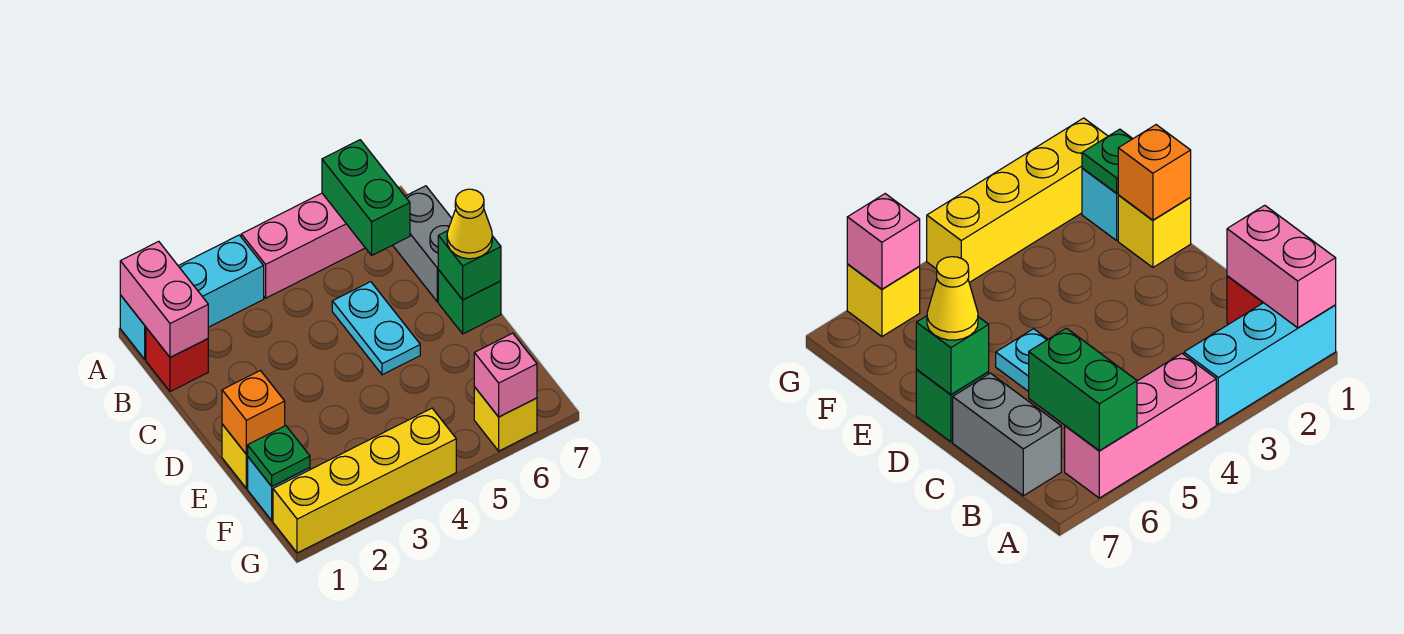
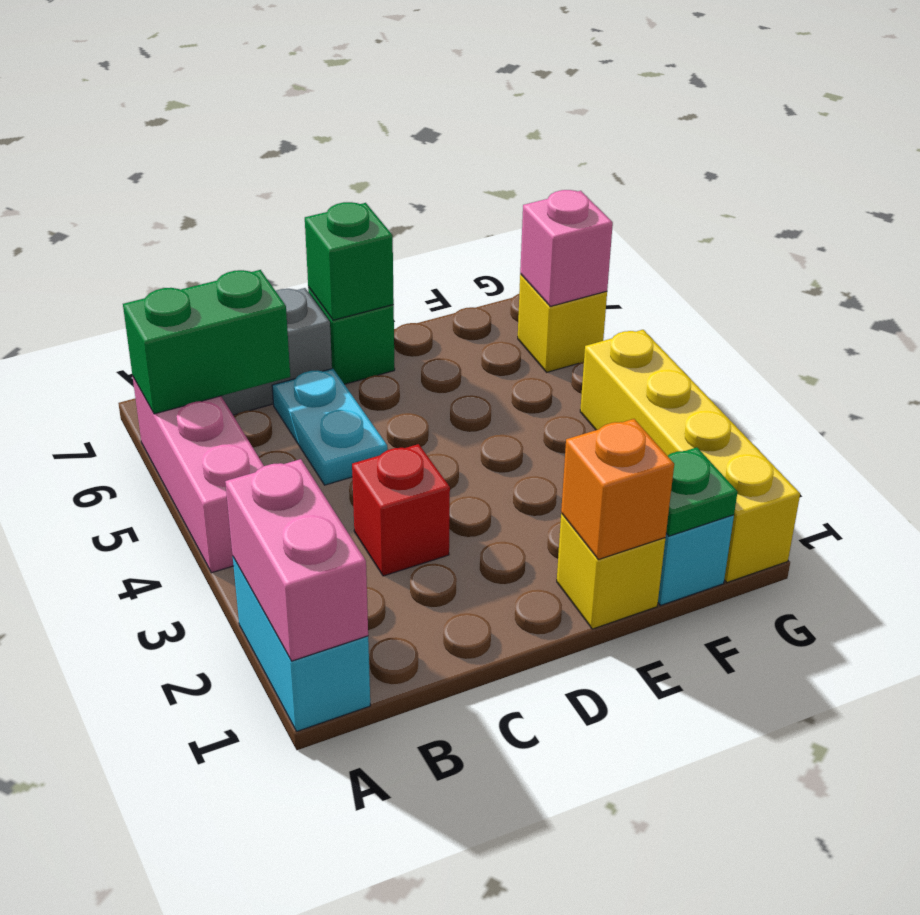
cyan brick A1:A3 level 1 -> cyan brick A1:A2 level 1
pink brick A1:B1 level 2 -> pink brick A1:A2 level 2
red brick B1 level 1 -> red brick C3 level 1
cyan plate C5:D5 level 1 -> cyan plate C5:C6 level 1
yellow cone D7 level 3 -> none

